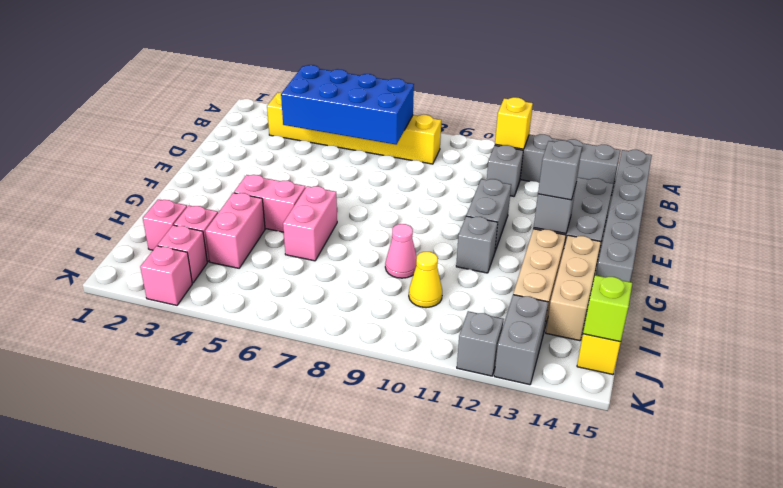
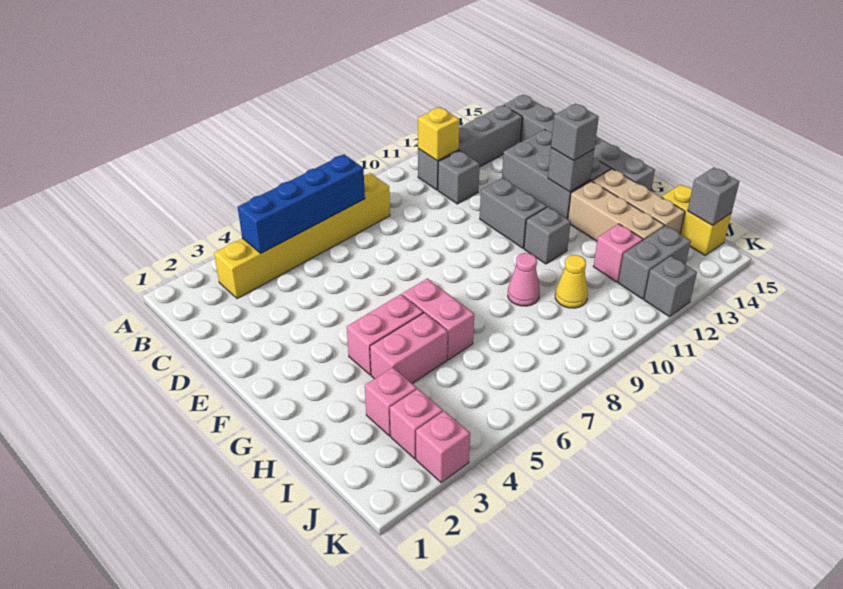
blue brick B4:C7 level 2 -> blue brick B4:B7 level 2
pink brick H4:I4 level 1 -> pink brick H4:H5 level 1
pink brick I2 level 1 -> pink brick I12 level 1
grey brick J13:K13 level 1 -> grey brick J12:J13 level 1
lime brick J15 level 2 -> grey brick J15 level 2

